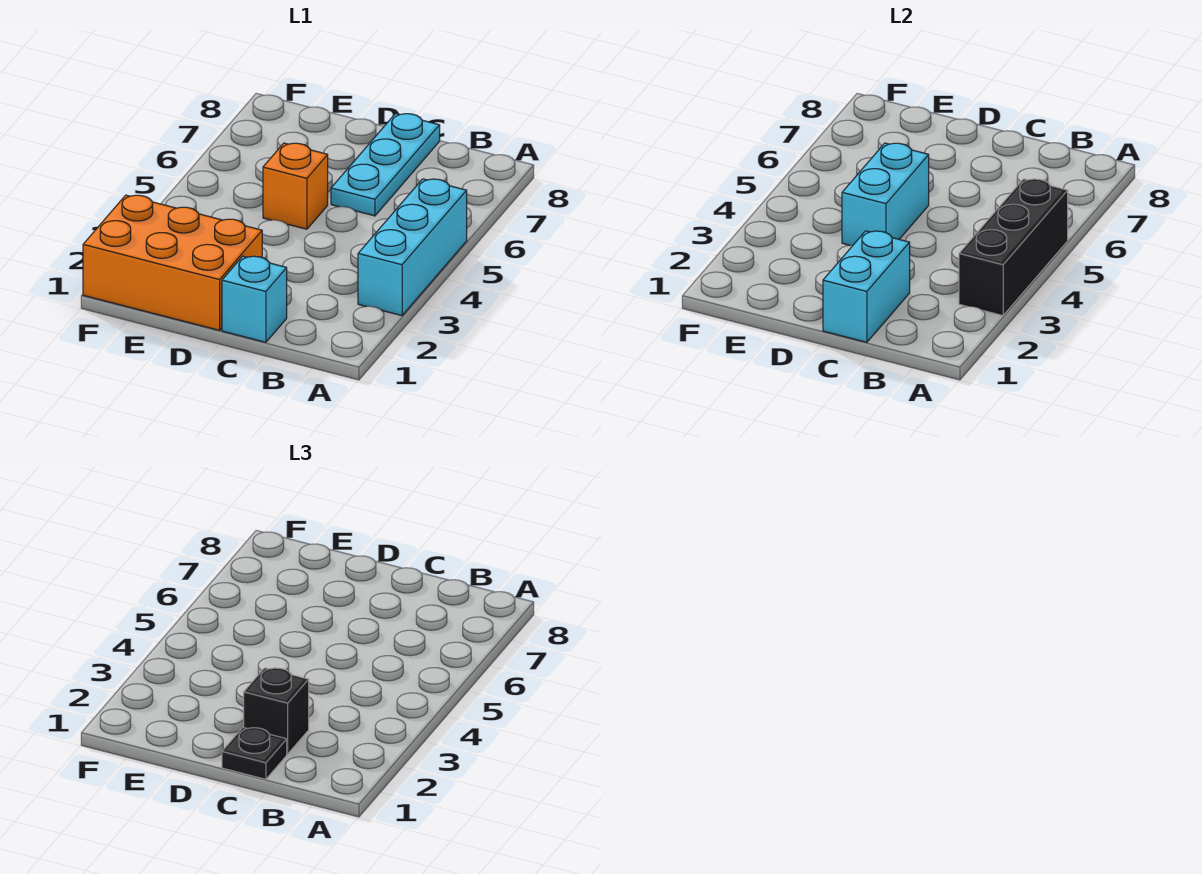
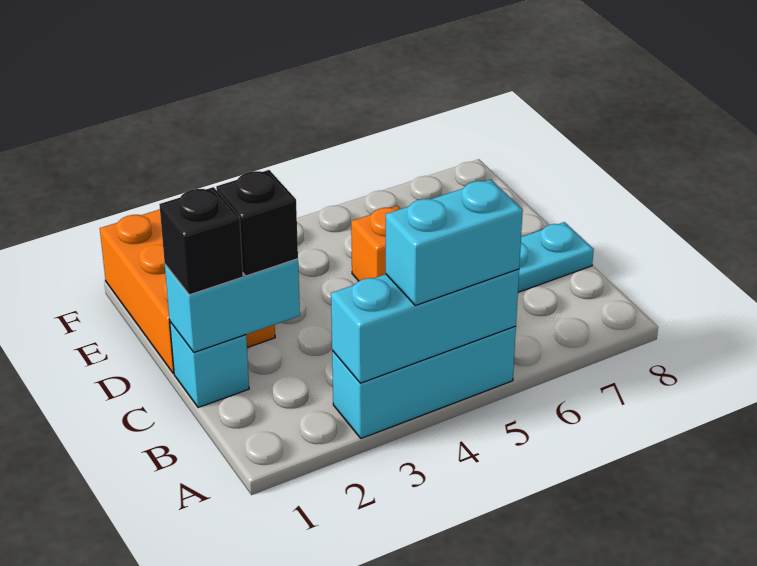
black brick A3:A5 level 2 -> cyan brick A3:A5 level 2
black plate C1 level 3 -> black brick C1 level 3
cyan brick D4:D5 level 2 -> cyan brick A4:A5 level 3

